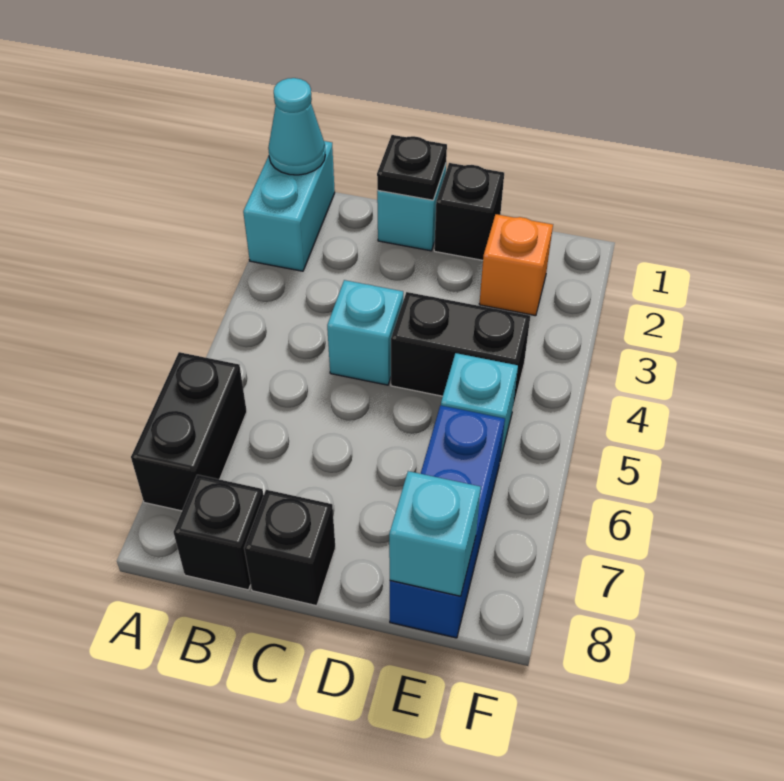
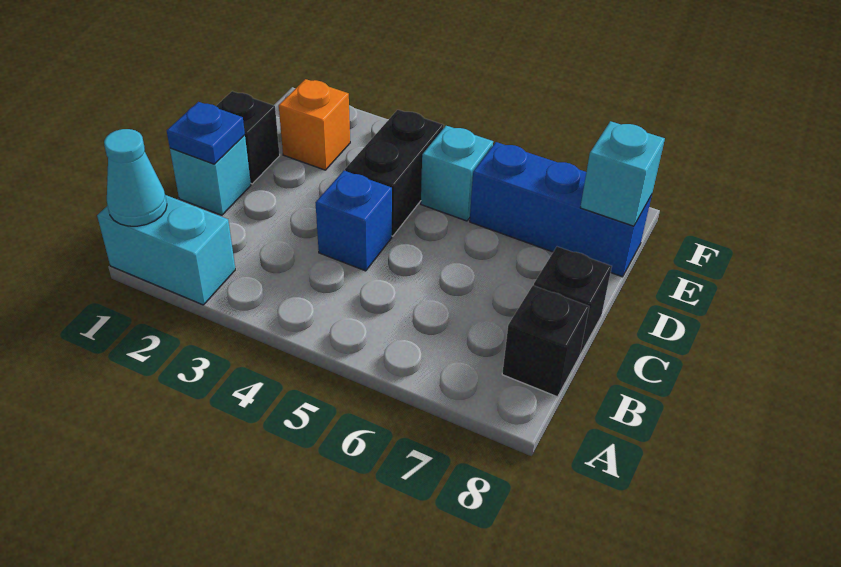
black brick A6:A7 level 1 -> none
black plate C1 level 2 -> blue plate C1 level 2
cyan brick C4 level 1 -> blue brick C4 level 1

